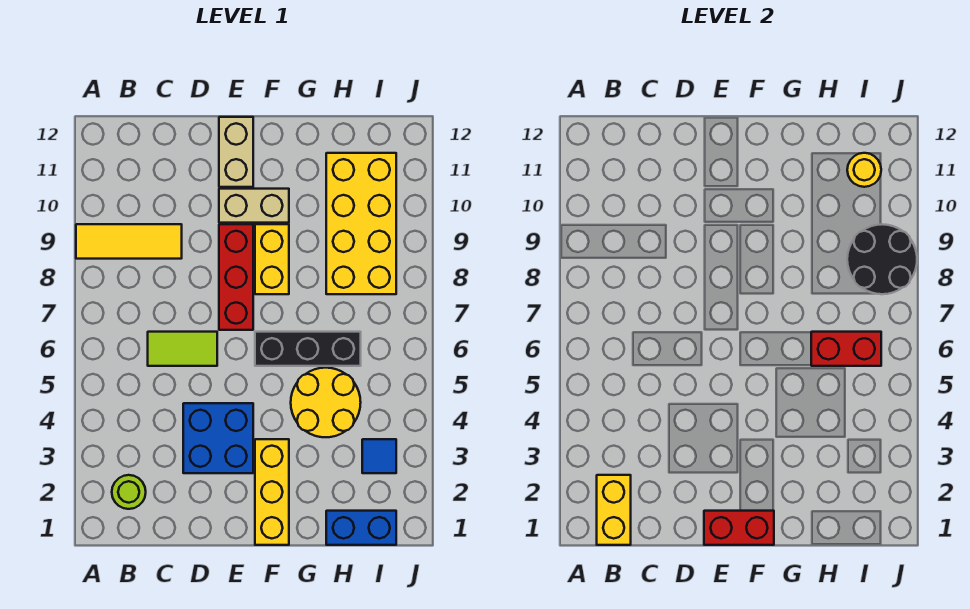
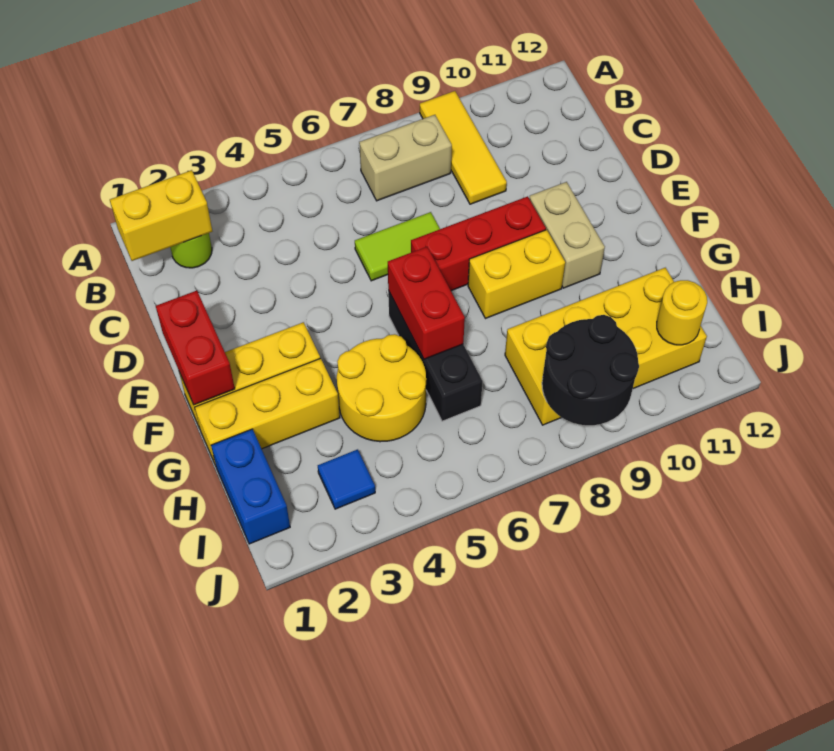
lime tile C6:D6 level 1 -> lime tile D6:D7 level 1
blue brick D3:E4 level 1 -> none
tan brick E11:E12 level 1 -> tan brick B7:B8 level 1
none -> yellow brick G1:G3 level 1
red brick H6:I6 level 2 -> red brick F6:G6 level 2

